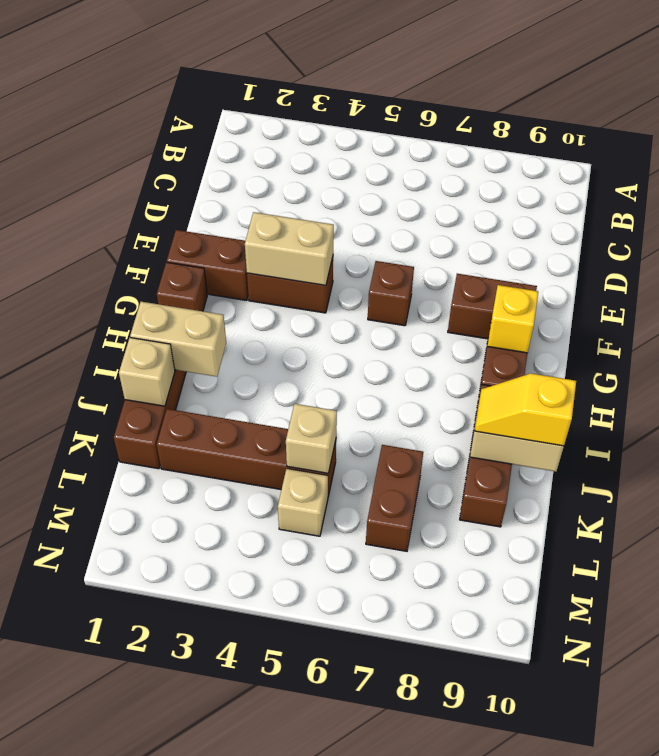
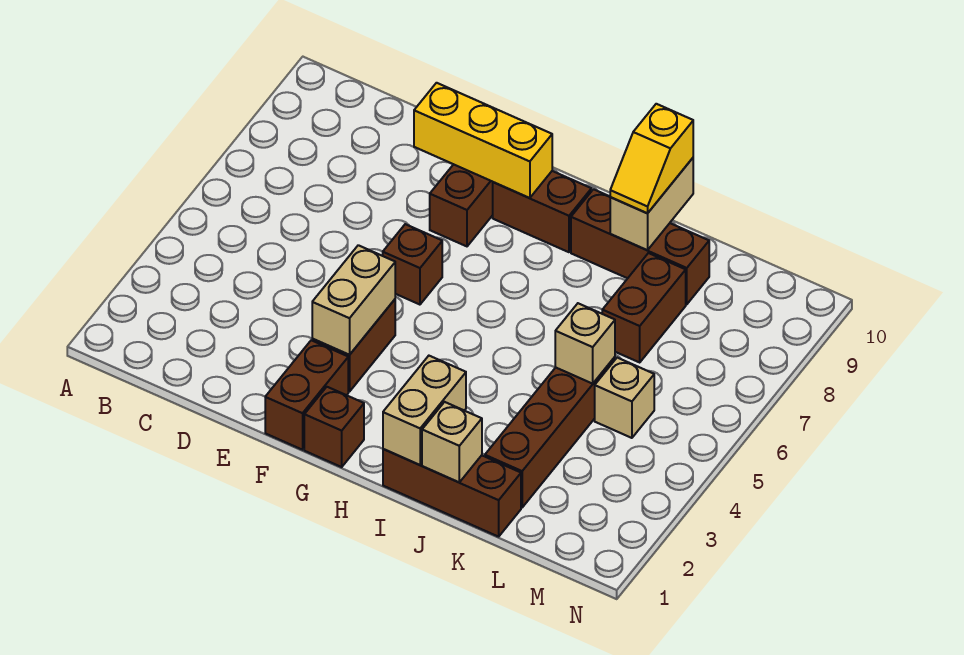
yellow brick G9 level 2 -> yellow brick E9:G9 level 2
brown brick K7:L7 level 1 -> brown brick K7:K8 level 1

